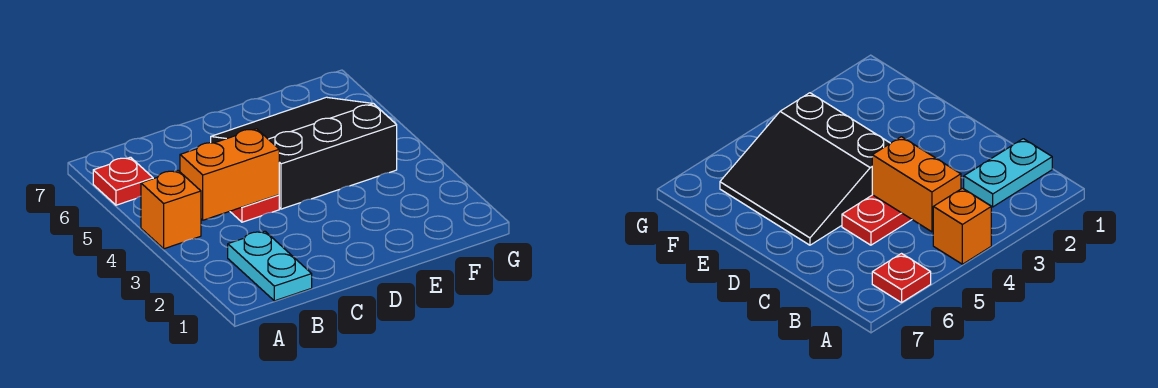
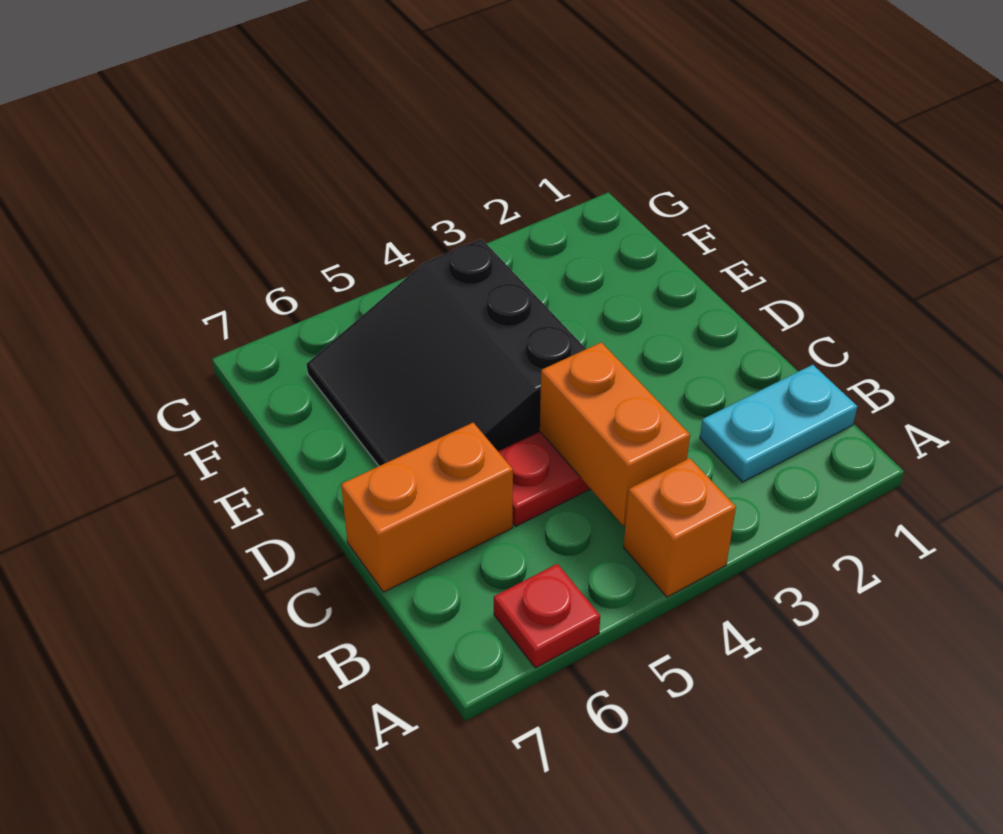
none -> orange brick C6:C7 level 1

